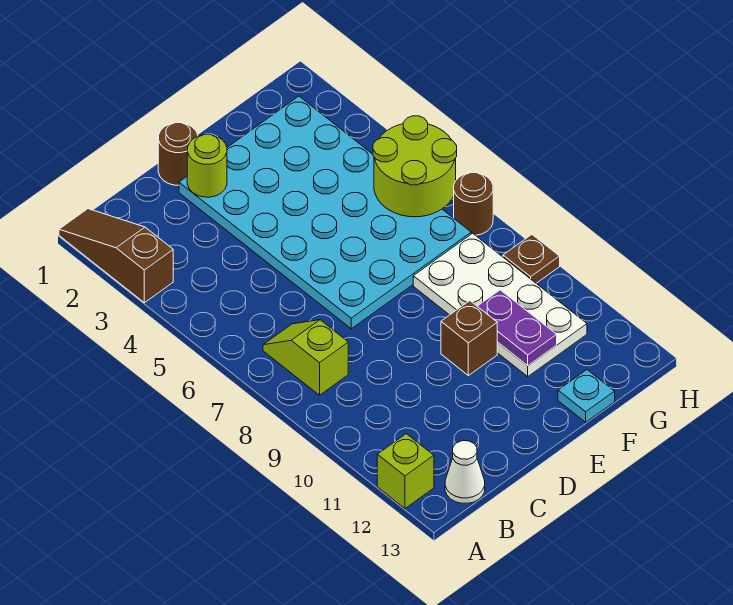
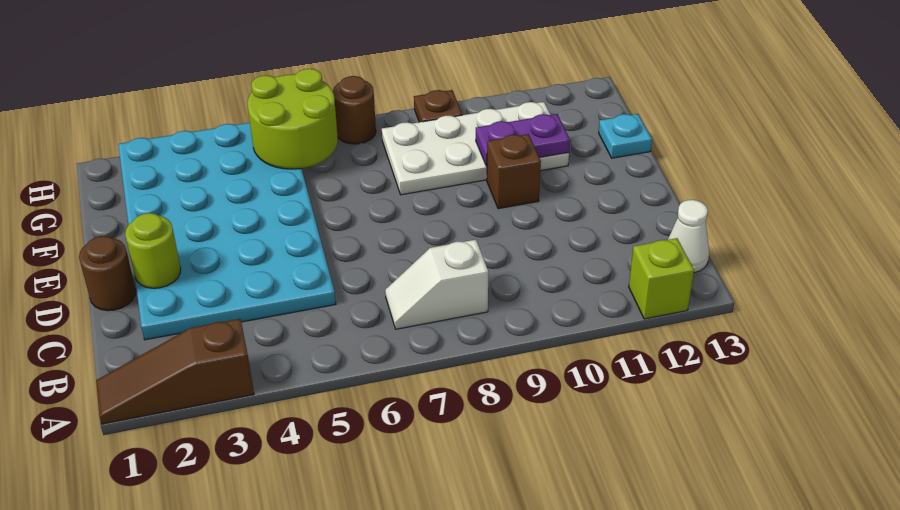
lime slope B7:B8 level 1 top 8 -> white slope B7:B8 level 1 top 8
cyan plate D2:G7 level 1 -> cyan plate C2:H5 level 1

